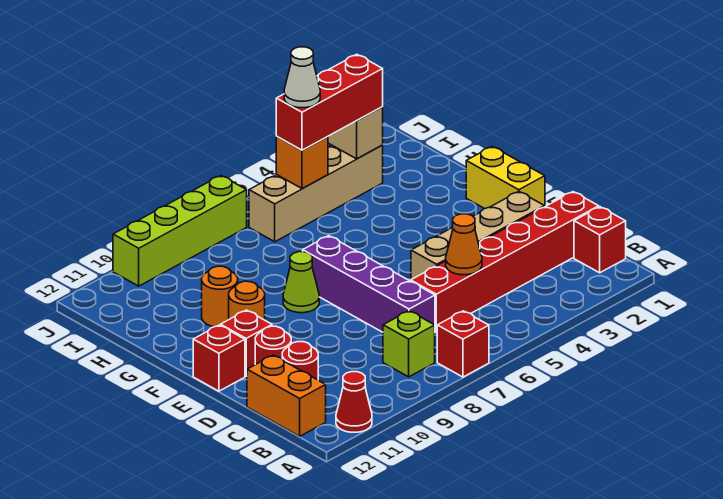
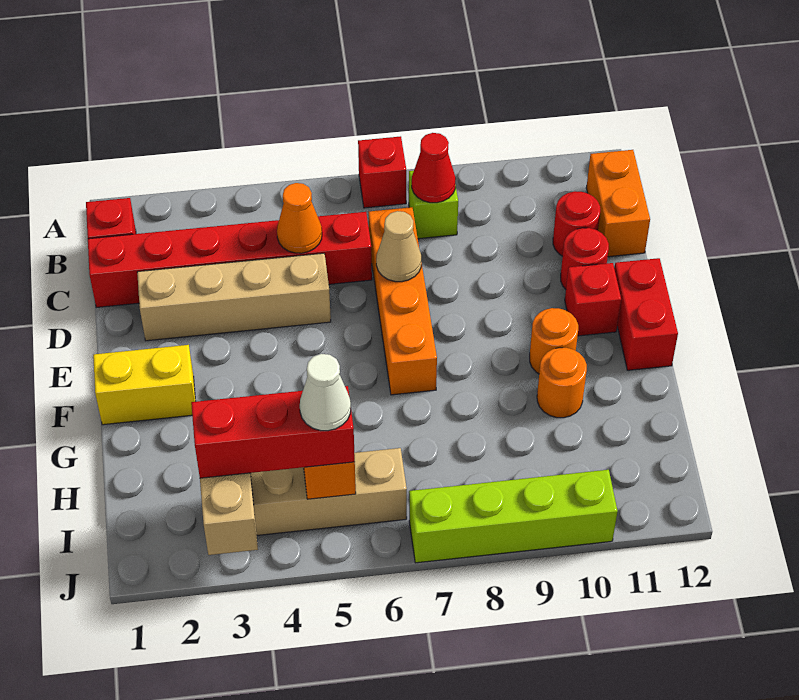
red cone A11 level 1 -> red cone B8 level 2
purple brick C7:F7 level 1 -> orange brick C7:F7 level 1
none -> tan cone D7 level 2
yellow brick E1:F1 level 1 -> yellow brick F1:F2 level 1
red brick E12 level 1 -> red brick E12:F12 level 1
lime cone F8 level 1 -> none

